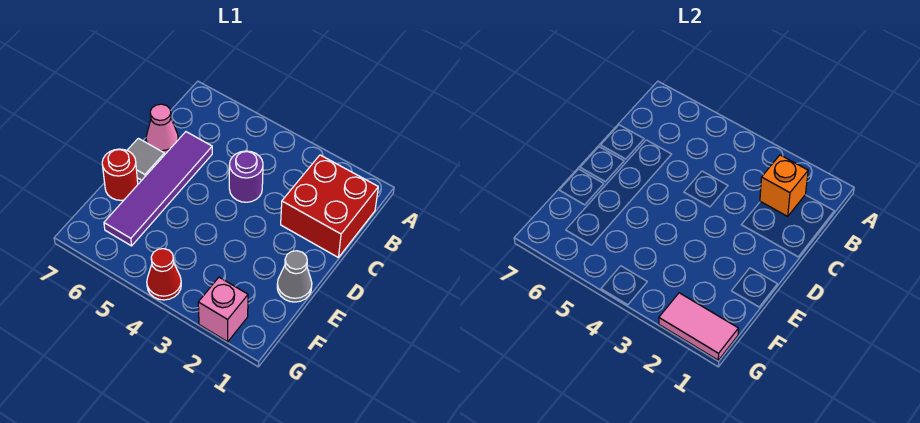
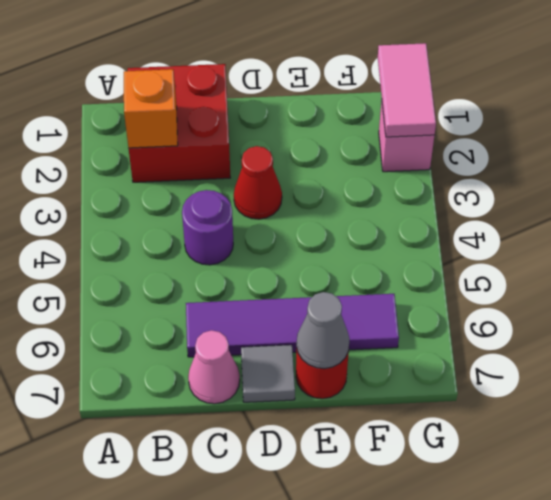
grey cone E1 level 1 -> grey cone E7 level 2
red cone G4 level 1 -> red cone D3 level 1

